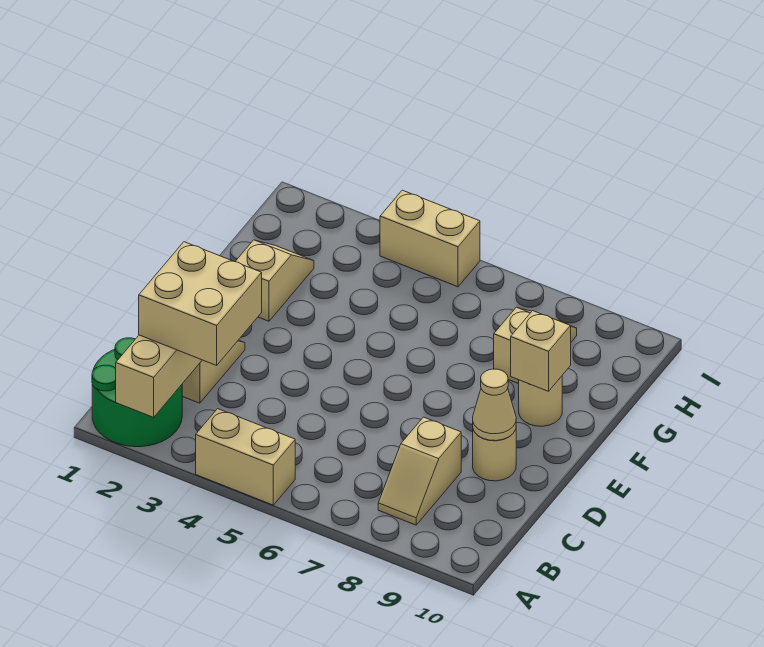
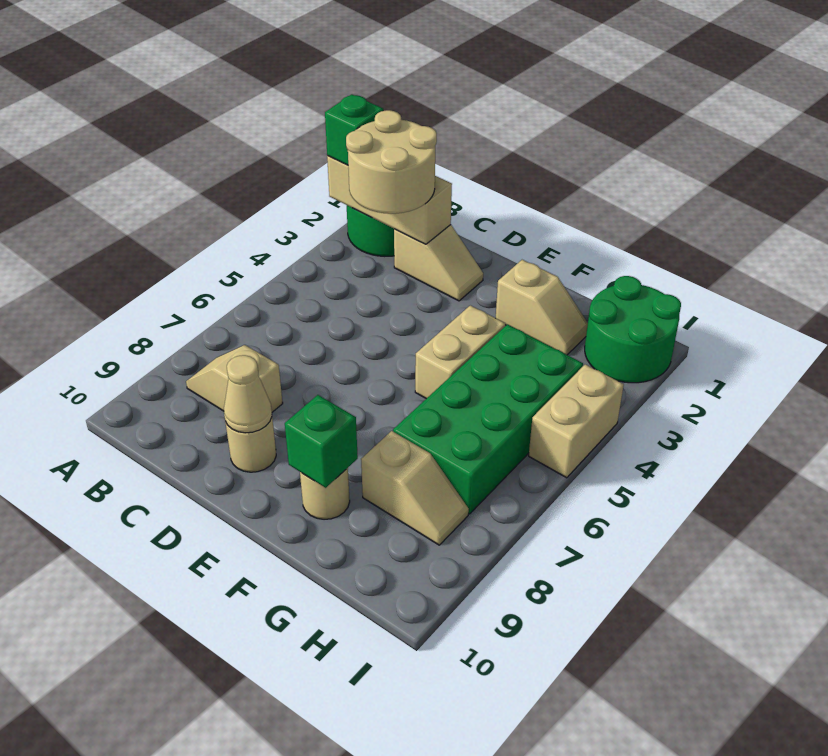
none -> green brick A2 level 3
tan brick A4:A5 level 1 -> tan brick F4:F5 level 1
tan brick B2:C3 level 3 -> tan round brick B2:C3 level 3
tan brick F9 level 2 -> green brick F9 level 2
none -> green brick G4:H7 level 1
none -> green round brick H1:I2 level 1

